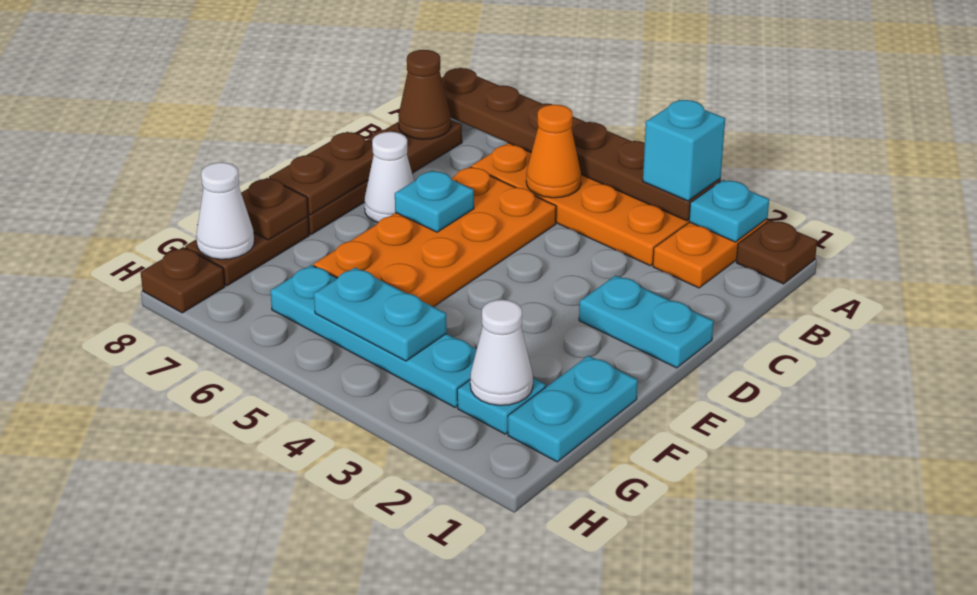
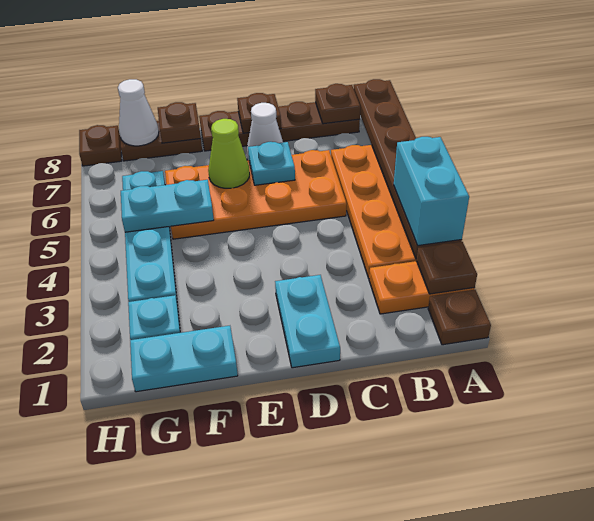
cyan plate A2 level 2 -> brown plate A2 level 2
cyan brick A3 level 3 -> cyan brick A3:A4 level 3
orange cone B5 level 2 -> none
brown cone B8 level 2 -> brown plate B8 level 2
brown plate D8:E8 level 2 -> brown plate D8 level 2
none -> lime cone E6 level 2
white cone G2 level 2 -> none
cyan plate G4:G5 level 2 -> cyan plate F5:G5 level 2

